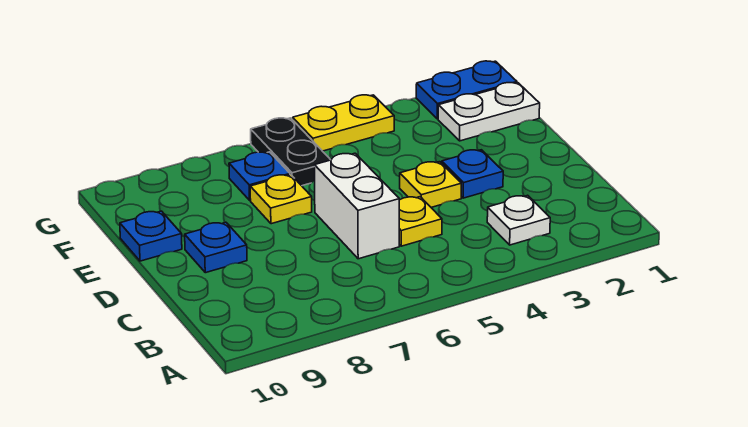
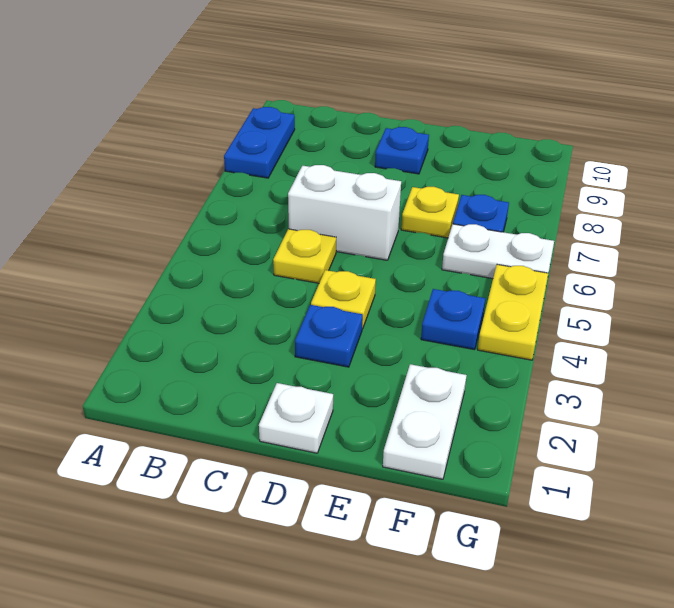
white plate B3 level 1 -> white plate D1 level 1
blue plate E10 level 1 -> blue plate F4 level 1
black plate F6:G6 level 1 -> white plate F6:G6 level 1
blue plate G1:G2 level 1 -> blue plate A8:A9 level 1

